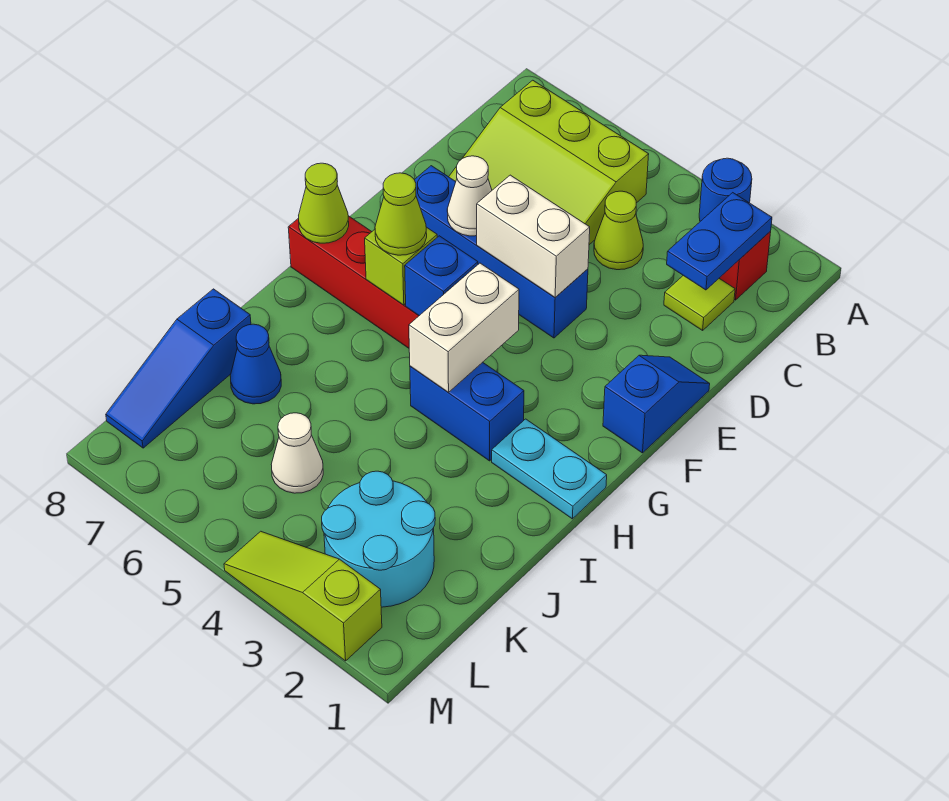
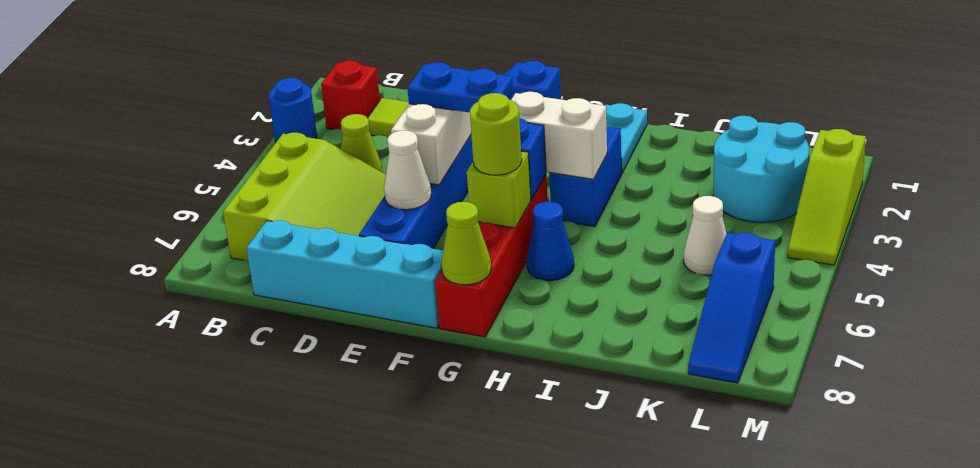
blue plate B2:C2 level 2 -> blue plate E4:F4 level 3
none -> cyan brick C8:F8 level 1
lime cone G6 level 3 -> lime round brick G6 level 3
blue cone J7 level 1 -> blue cone H6 level 1
blue slope J8:L8 level 1 top J -> blue slope L6:L8 level 1 top 6

